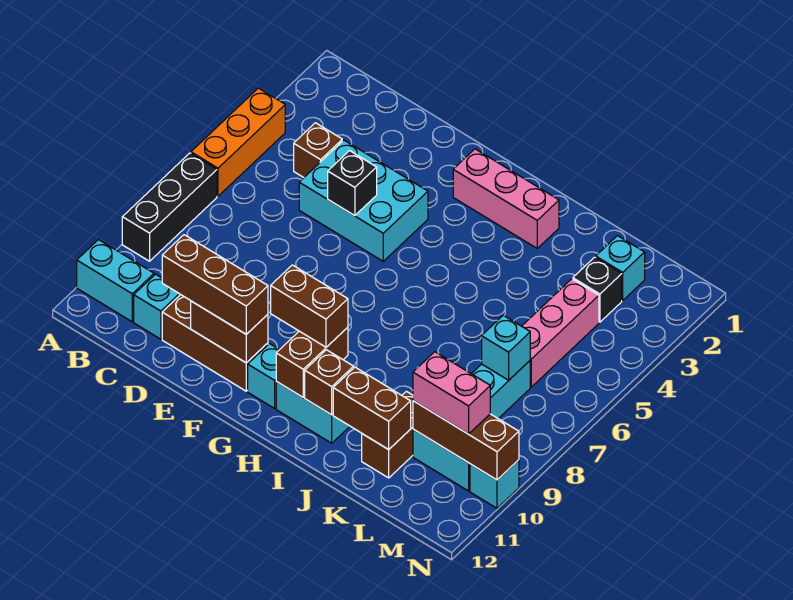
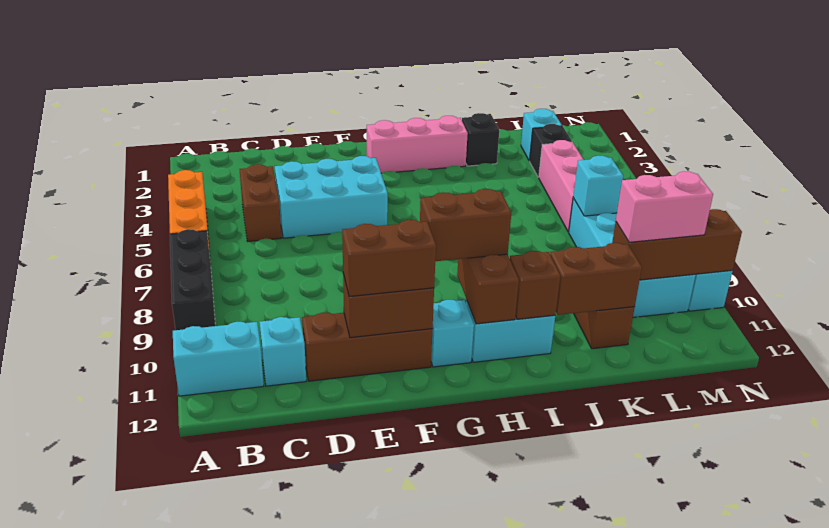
brown brick C4 level 1 -> brown brick C4:C5 level 1
brown brick D11:F11 level 3 -> brown brick E11:F11 level 3
black brick E5 level 2 -> black brick J2 level 1

